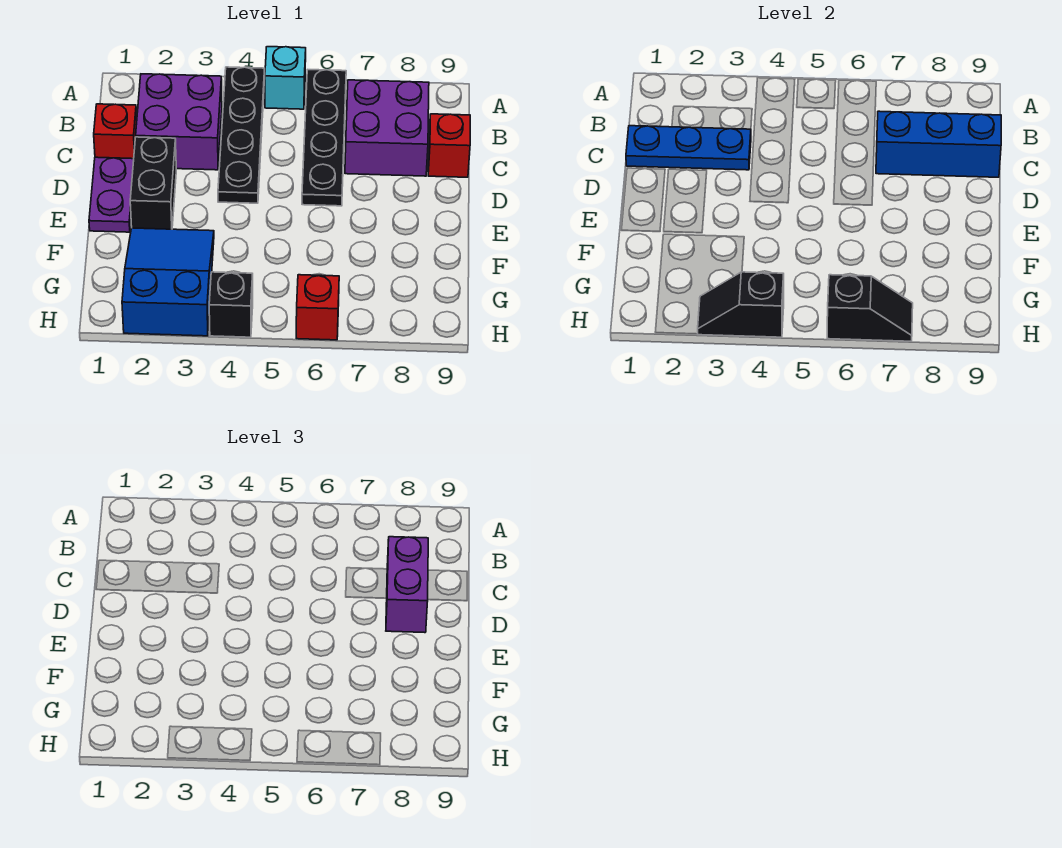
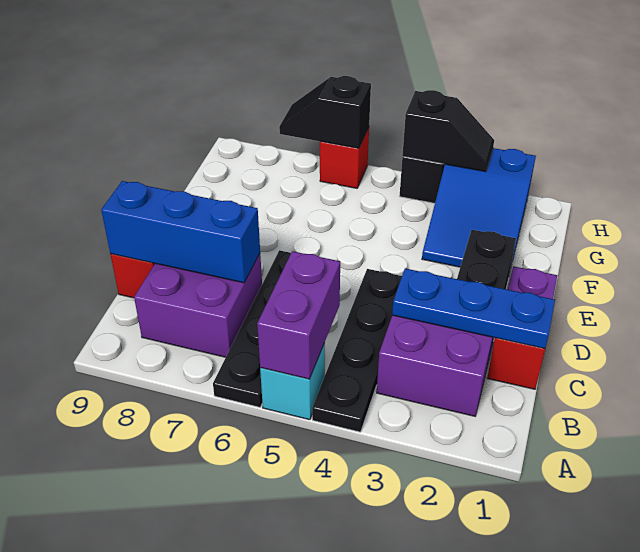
purple brick C8:D8 level 3 -> purple brick A5:B5 level 2

